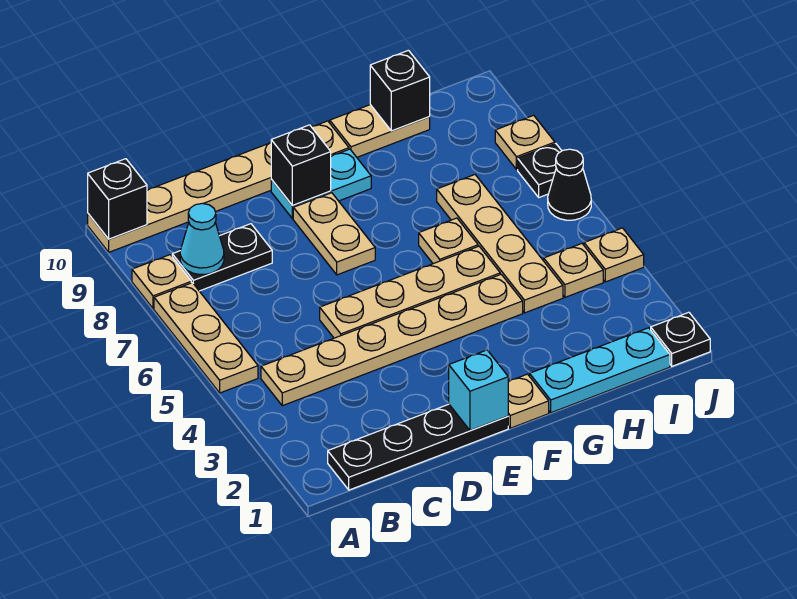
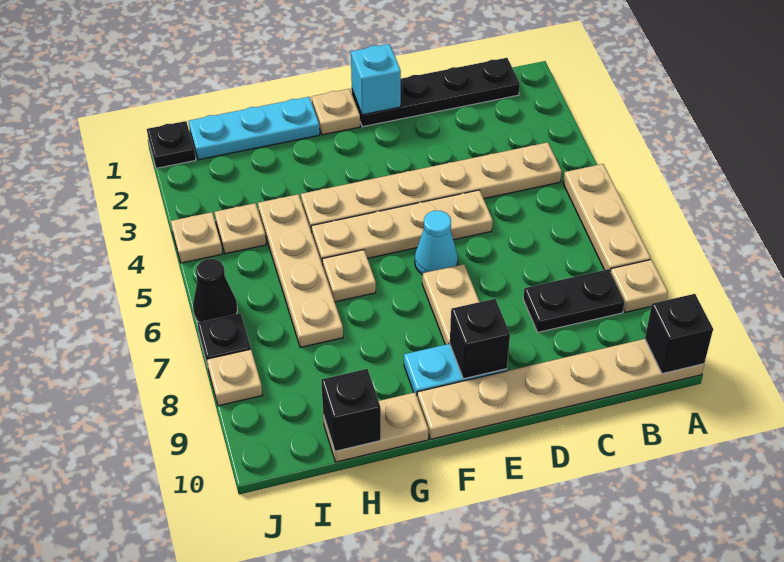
cyan cone B8 level 2 -> cyan cone E6 level 1

